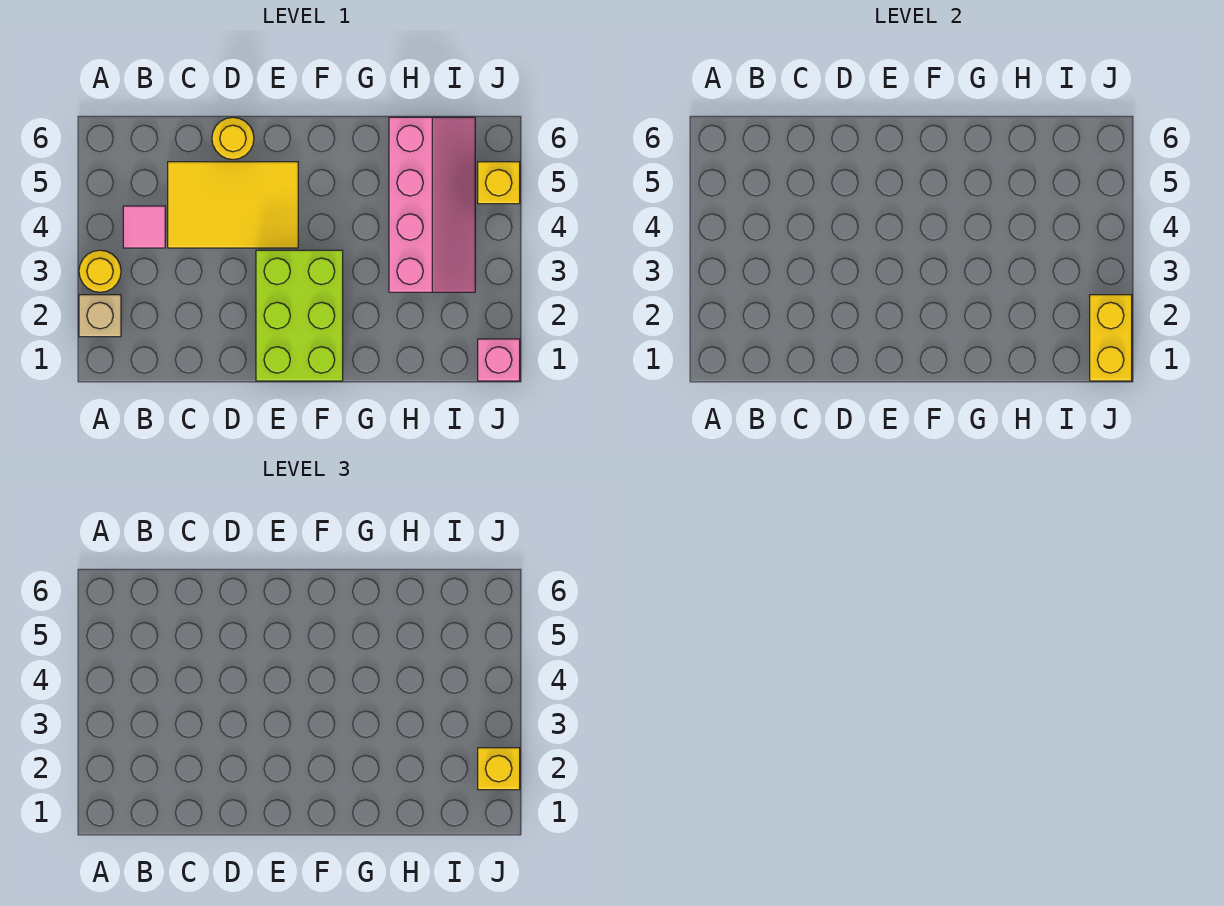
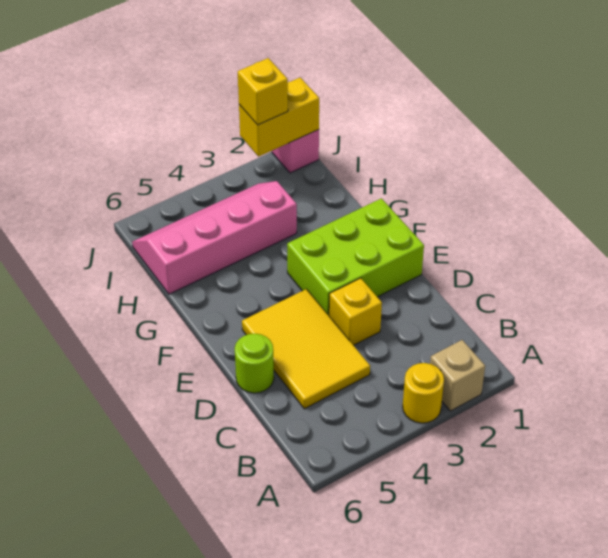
pink tile B4 level 1 -> none
yellow round brick D6 level 1 -> lime round brick D6 level 1
yellow brick J5 level 1 -> yellow brick D3 level 1

